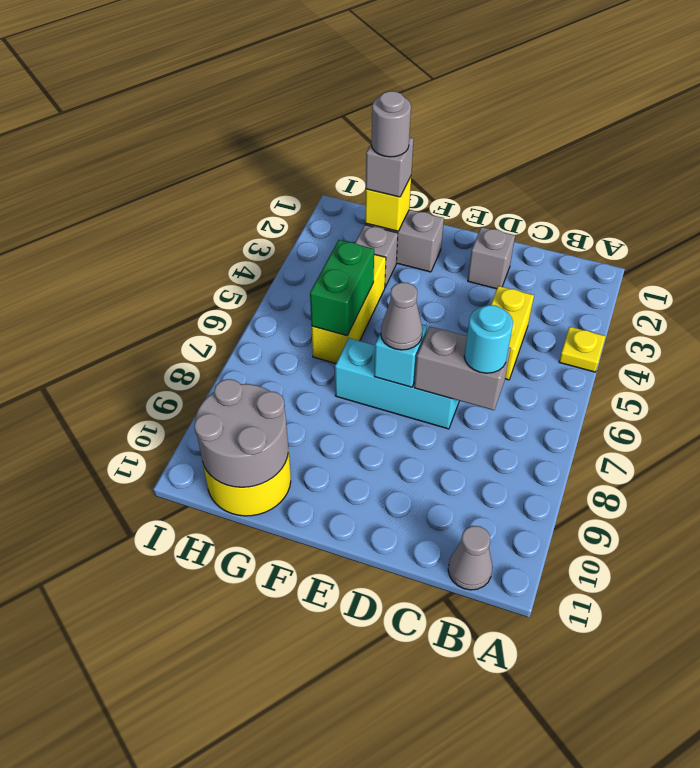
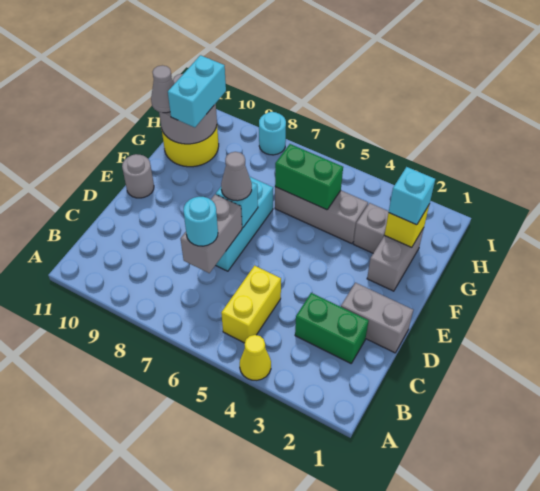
yellow plate A4 level 1 -> yellow cone A4 level 1
grey cone B11 level 1 -> grey cone G11 level 3
none -> green brick C2:C3 level 1
yellow brick C4:C5 level 1 -> yellow brick B5:C5 level 1
grey brick D2 level 1 -> grey brick D1:D2 level 1
grey brick G2 level 3 -> cyan brick G2 level 3
grey round brick G2 level 4 -> grey round brick E11 level 1
yellow brick G4:G6 level 1 -> grey brick G4:G6 level 1
none -> cyan brick G10:H10 level 3
none -> cyan round brick I8 level 1

